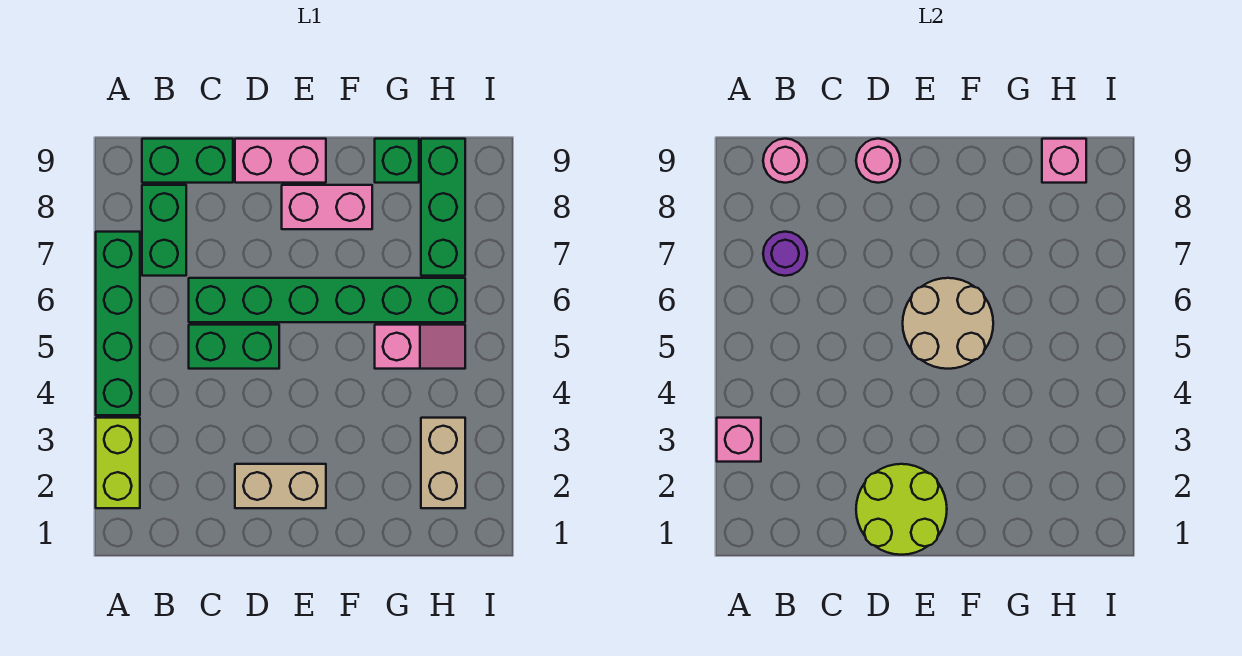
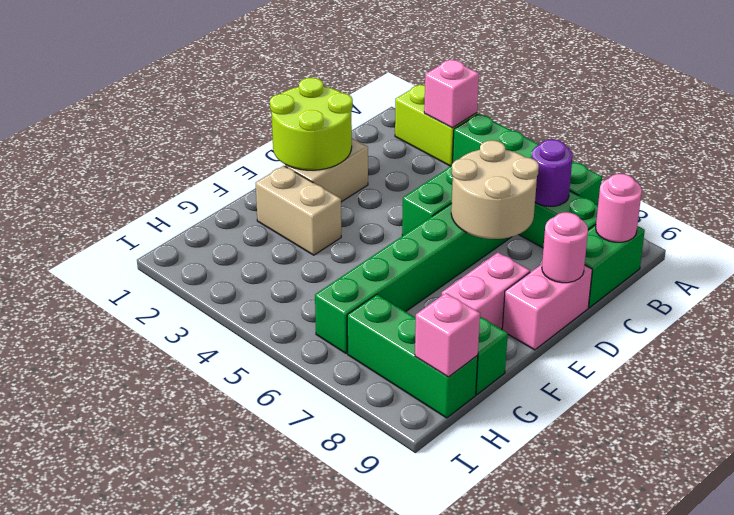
tan round brick E5:F6 level 2 -> tan round brick C6:D7 level 2
pink slope G5:H5 level 1 top G -> none
tan brick H2:H3 level 1 -> tan brick F2:F3 level 1

